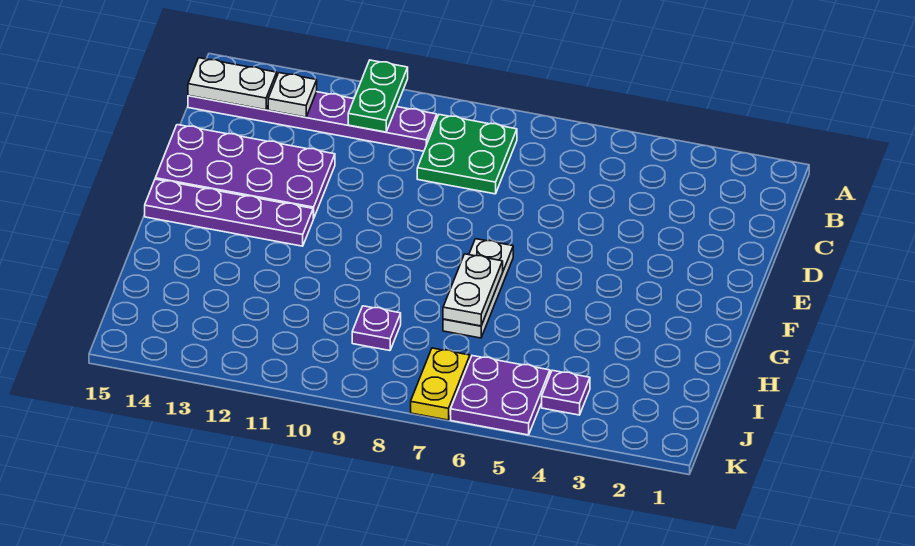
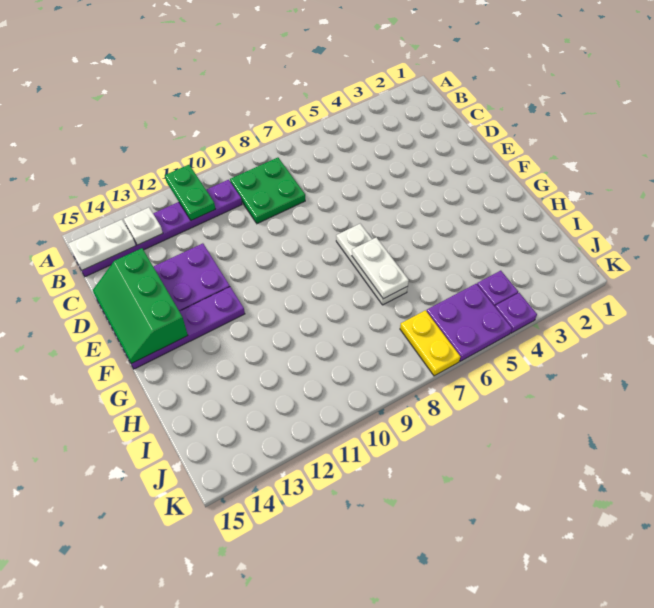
none -> green slope D14:F15 level 2 top 14
purple plate I9 level 1 -> purple plate K4 level 1

